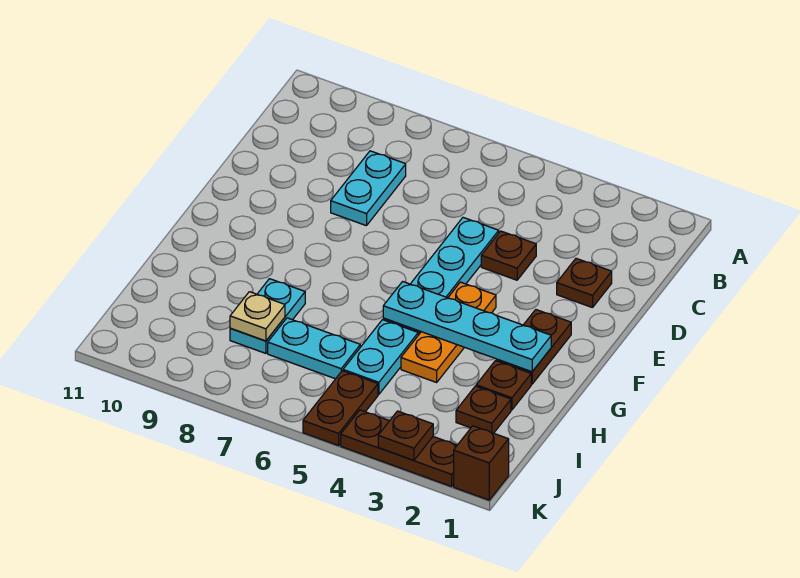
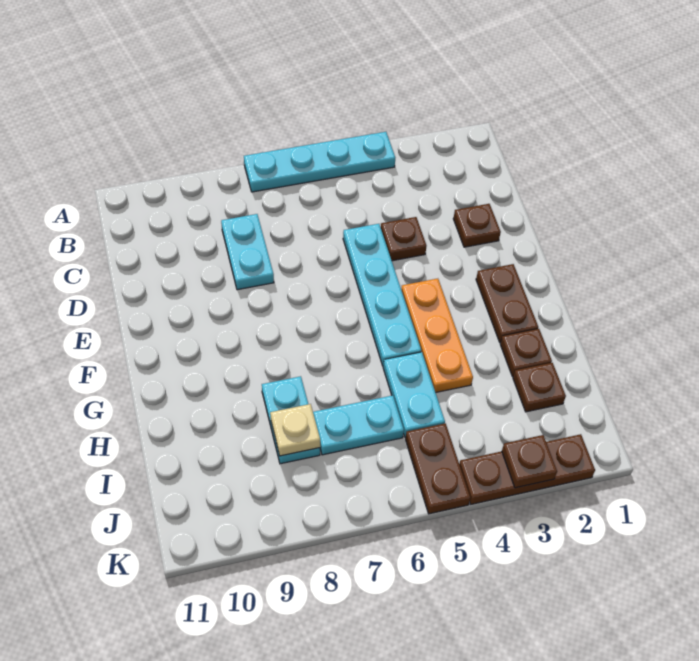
cyan plate G2:G5 level 2 -> cyan plate A4:A7 level 1
brown brick K1 level 1 -> none

